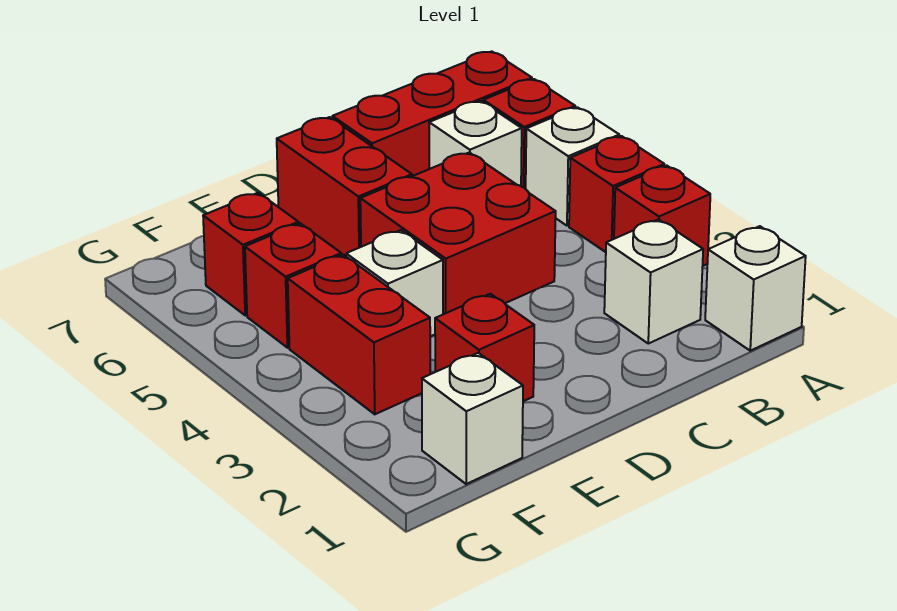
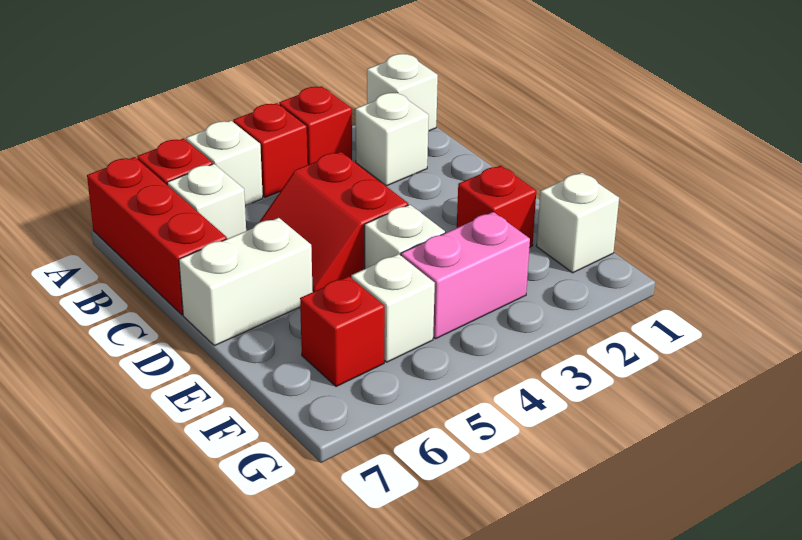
red brick C4:D5 level 1 -> red slope C4:D5 level 1 top 4
red brick D6:D7 level 1 -> white brick D6:D7 level 1
red brick F3:F4 level 1 -> pink brick F3:F4 level 1
red brick F5 level 1 -> white brick F5 level 1

